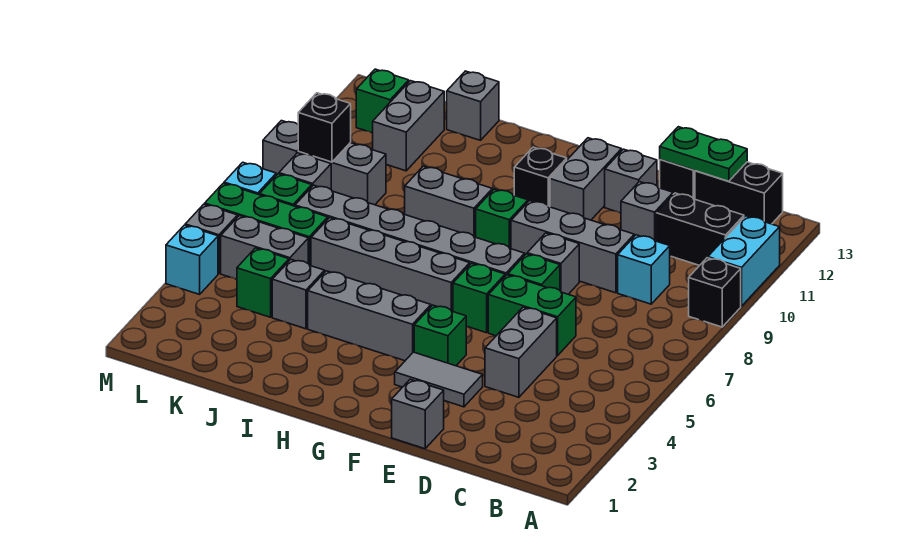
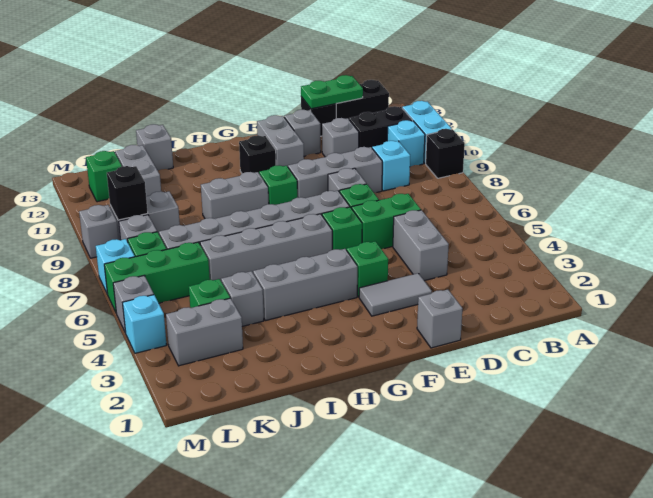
none -> cyan brick B10 level 1
grey brick K5:L5 level 1 -> grey brick K3:L3 level 1

